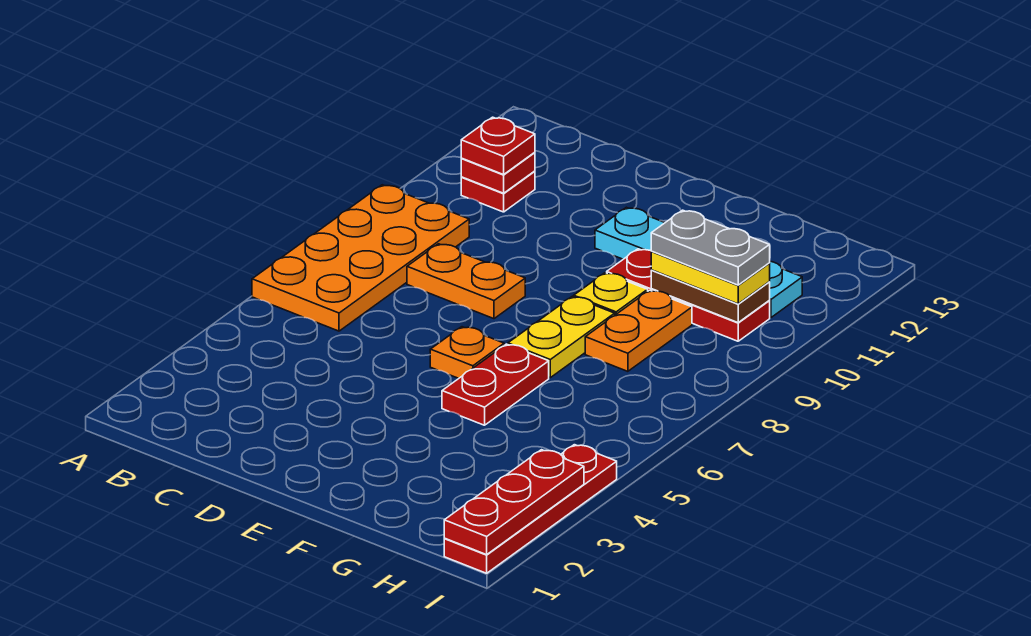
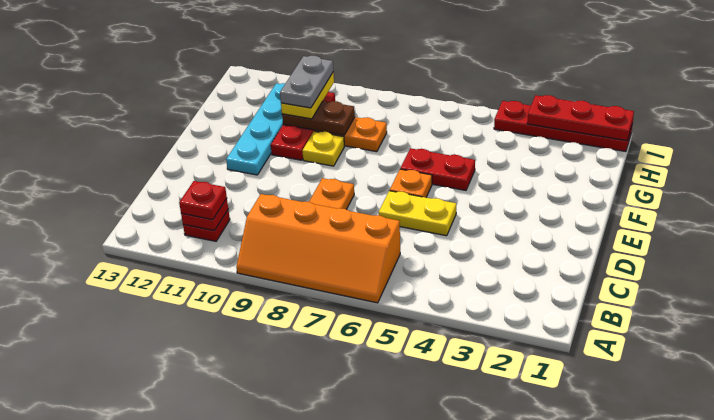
orange plate A6:B9 level 1 -> orange slope A6:B9 level 1 top B
yellow plate F7:F8 level 1 -> yellow plate D5:D6 level 1
brown plate G10:H10 level 2 -> brown plate G9:G10 level 2

